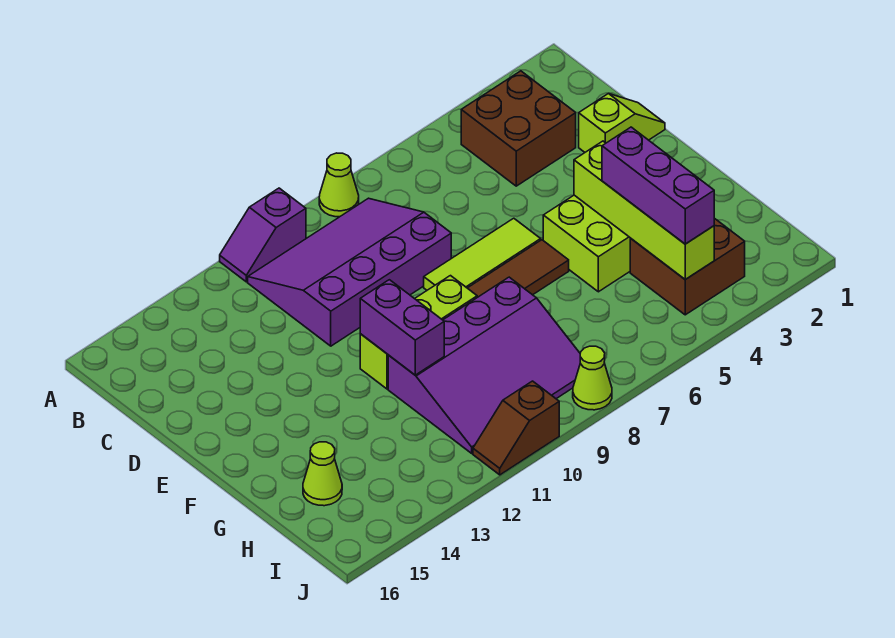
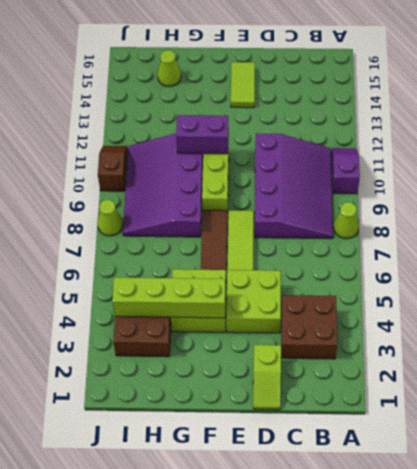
none -> lime brick D4:E5 level 1
none -> lime tile E14:E15 level 1
purple brick G4:I4 level 3 -> none

